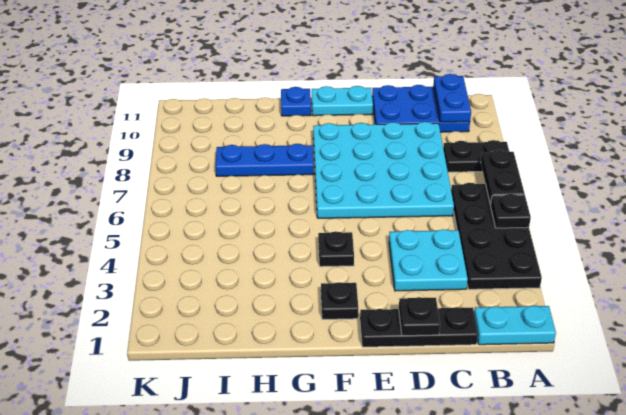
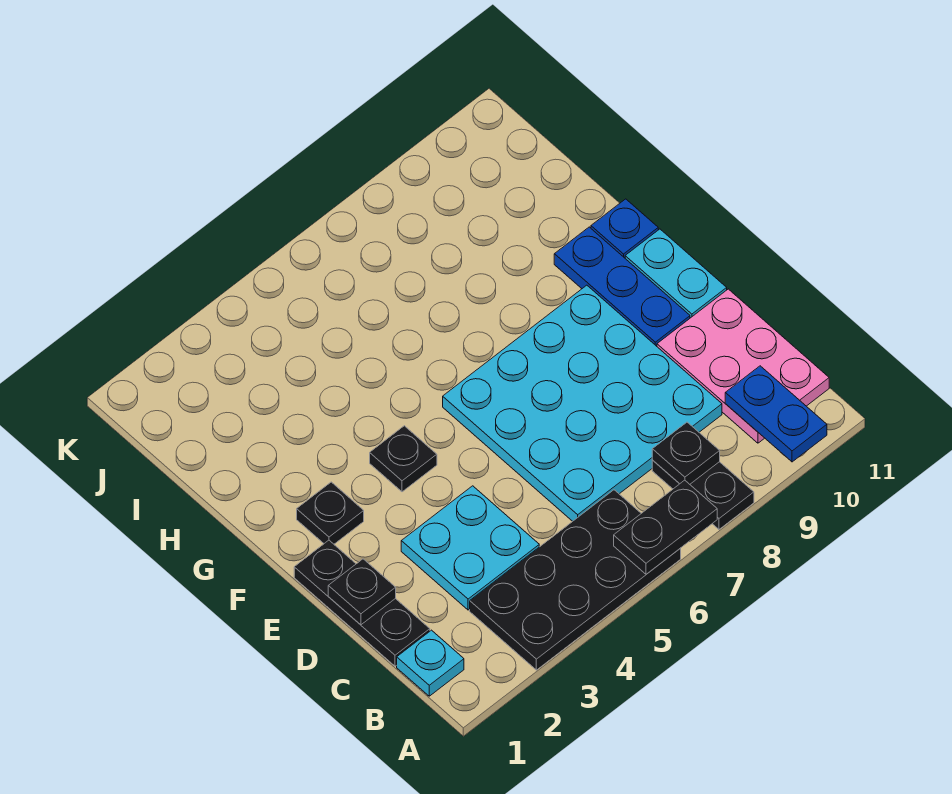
cyan plate A1:B1 level 1 -> cyan plate B1 level 1
black plate A5 level 2 -> black plate B8 level 2
blue plate B10:D11 level 1 -> pink plate B10:D11 level 1
blue plate B10:B11 level 2 -> blue plate A10:B10 level 2
blue plate G8:I8 level 1 -> blue plate E10:G10 level 1

